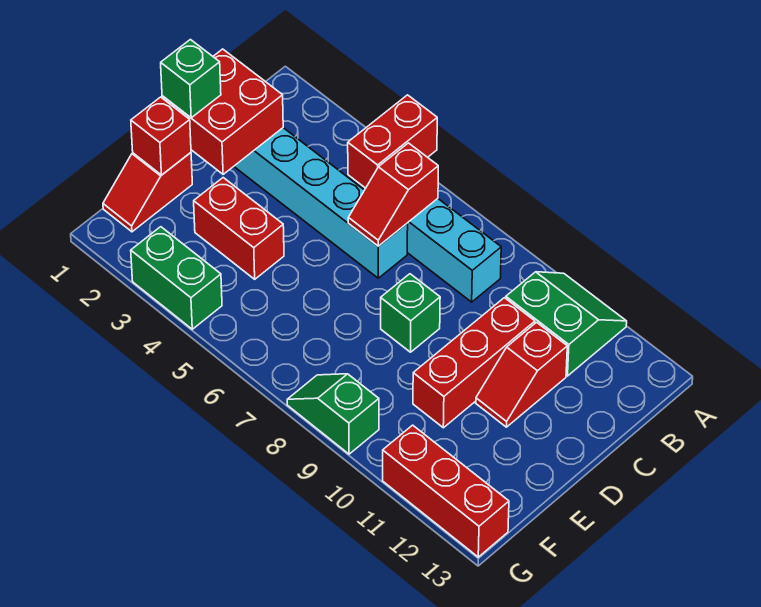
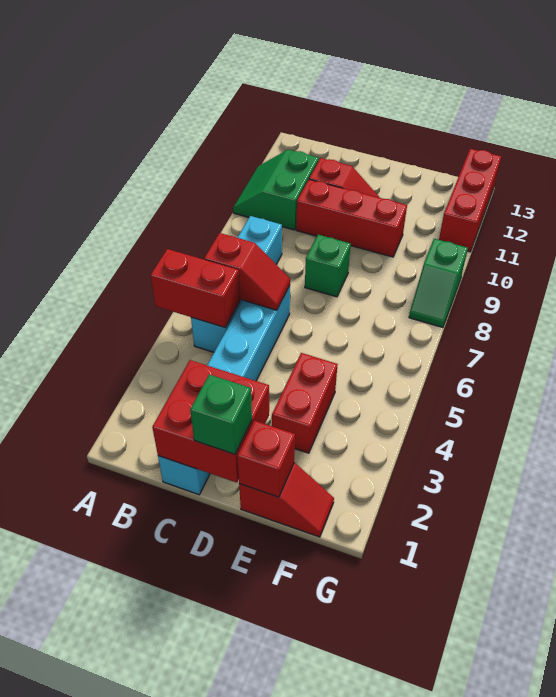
green brick G3:G4 level 1 -> none

